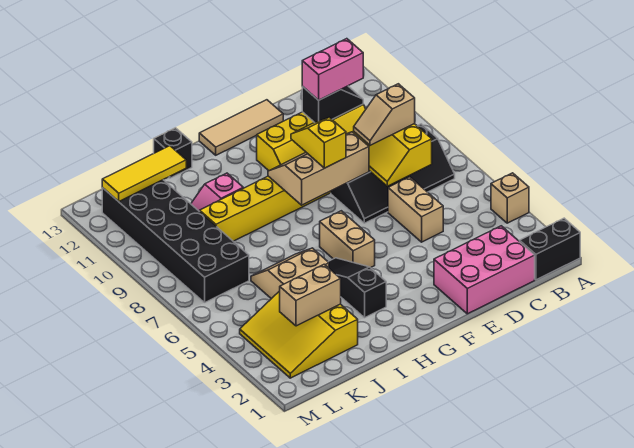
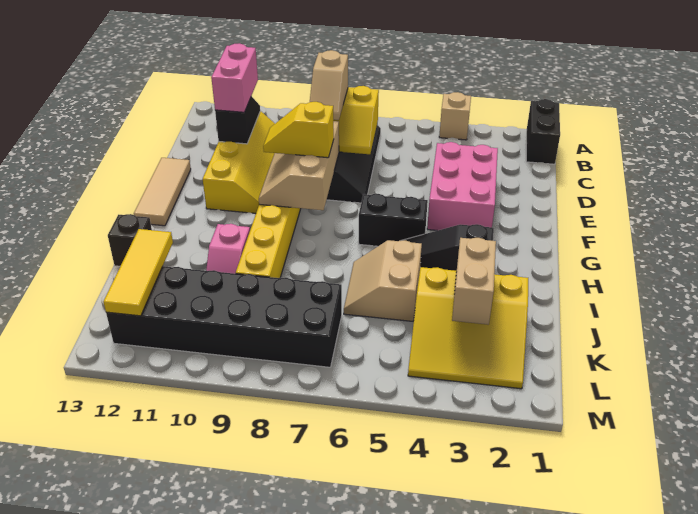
pink brick C1:E2 level 1 -> pink brick D3:F4 level 1
tan brick D5:D6 level 1 -> none
tan brick G5:G6 level 1 -> black brick G5:G6 level 1

